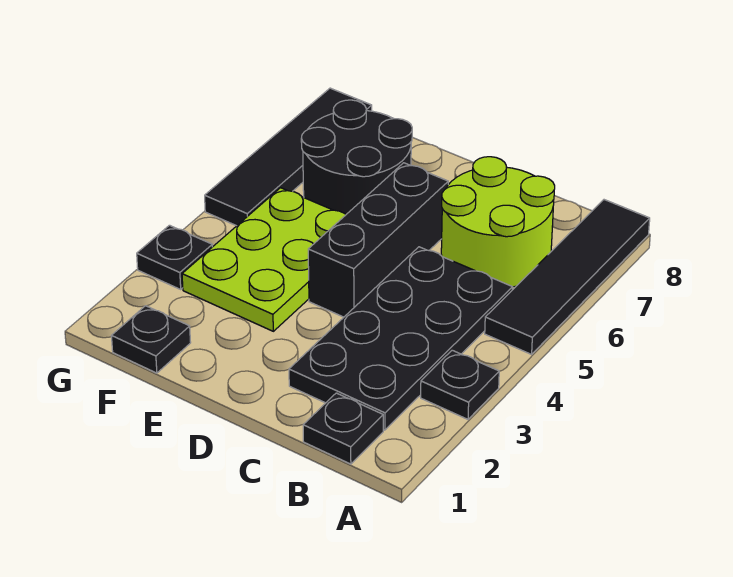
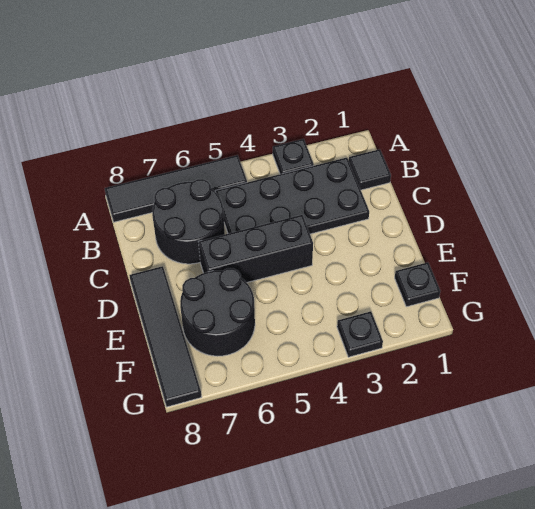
black plate B1 level 1 -> black tile B1 level 1
lime round brick B6:C7 level 1 -> black round brick B6:C7 level 1
lime plate E3:F5 level 1 -> none
black tile G5:G8 level 1 -> black tile D8:G8 level 1

